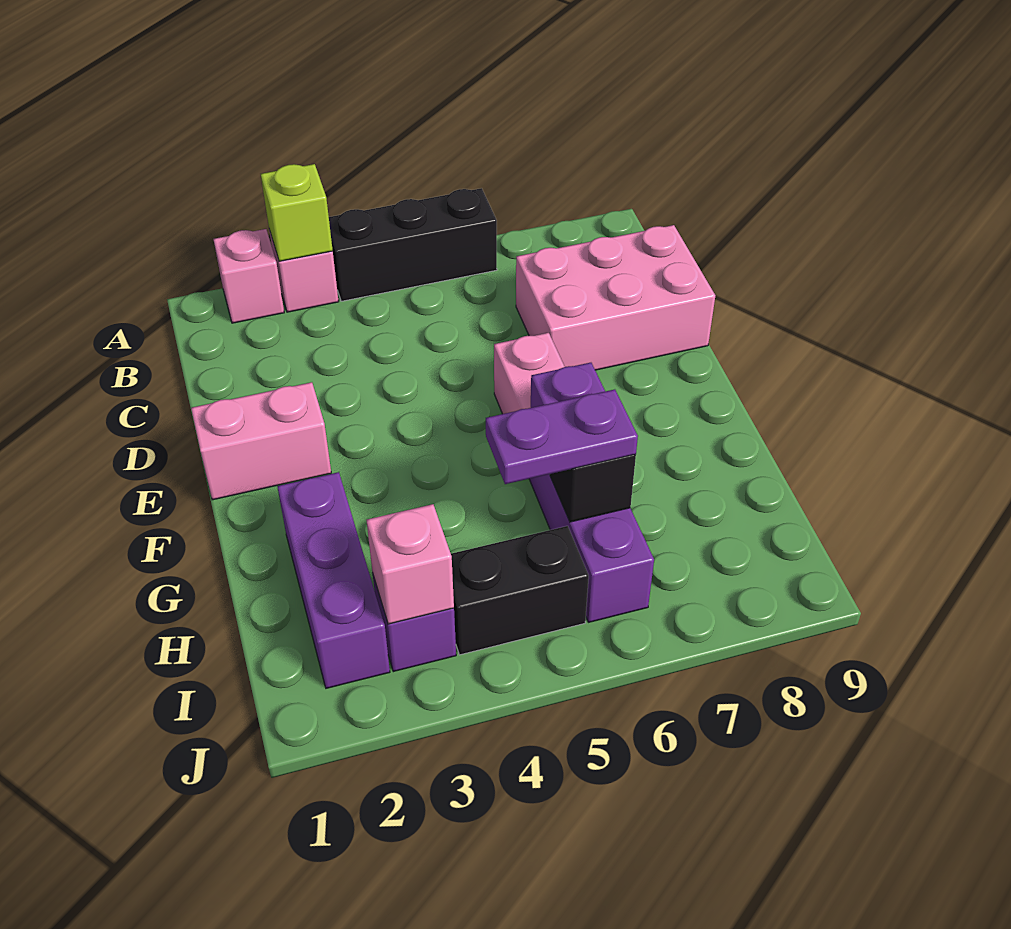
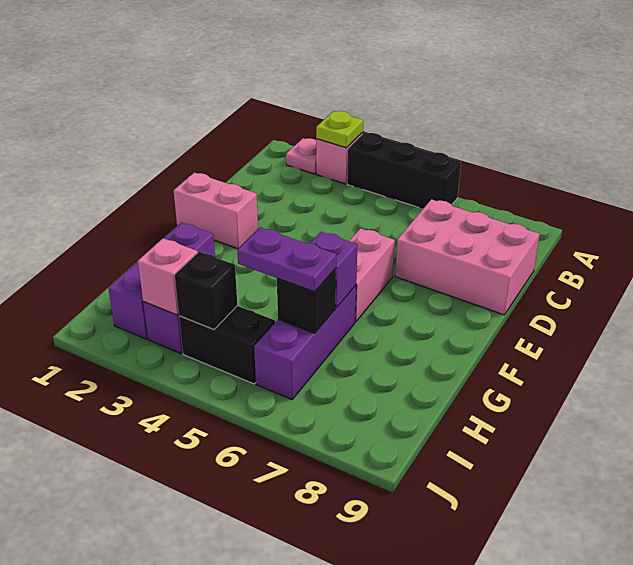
pink brick A2 level 1 -> pink plate A2 level 1
lime brick A3 level 2 -> lime plate A3 level 2
none -> black brick I4 level 2

